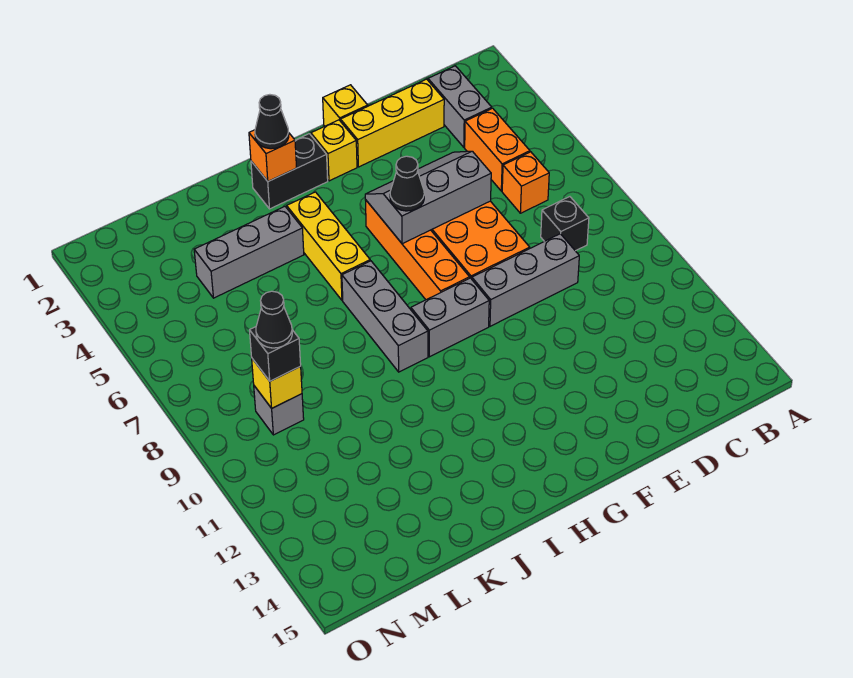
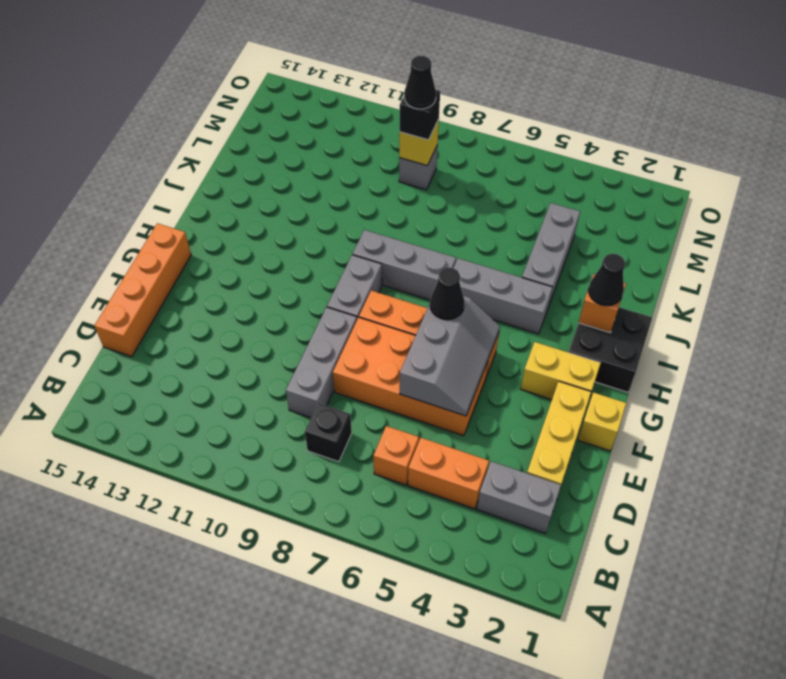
none -> orange brick D15:G15 level 1
yellow brick G2 level 1 -> yellow brick G2:G3 level 1
black brick H2:I2 level 1 -> black brick H1:I2 level 1
yellow brick I4:I6 level 1 -> grey brick I4:I6 level 1

